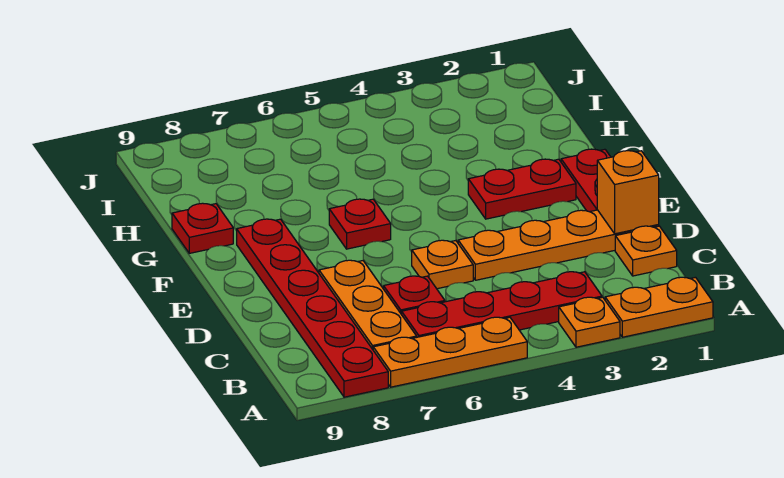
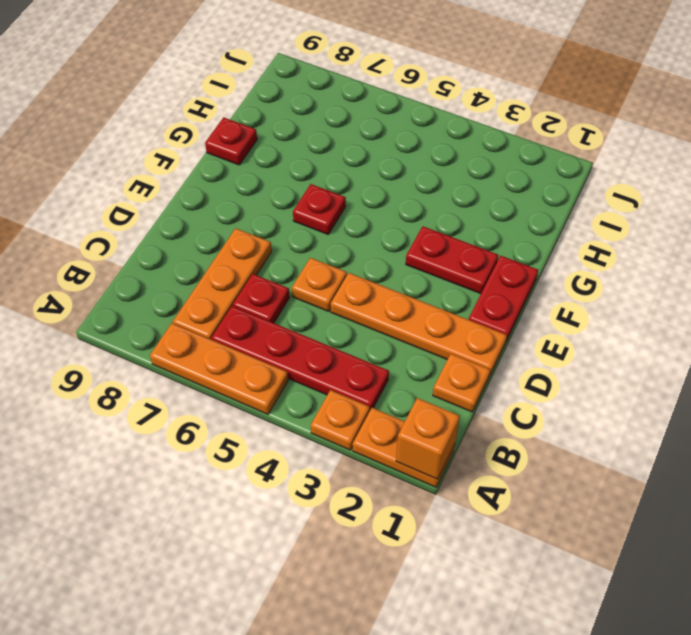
red plate A8:F8 level 1 -> none
orange brick D1 level 2 -> orange brick A1 level 2

